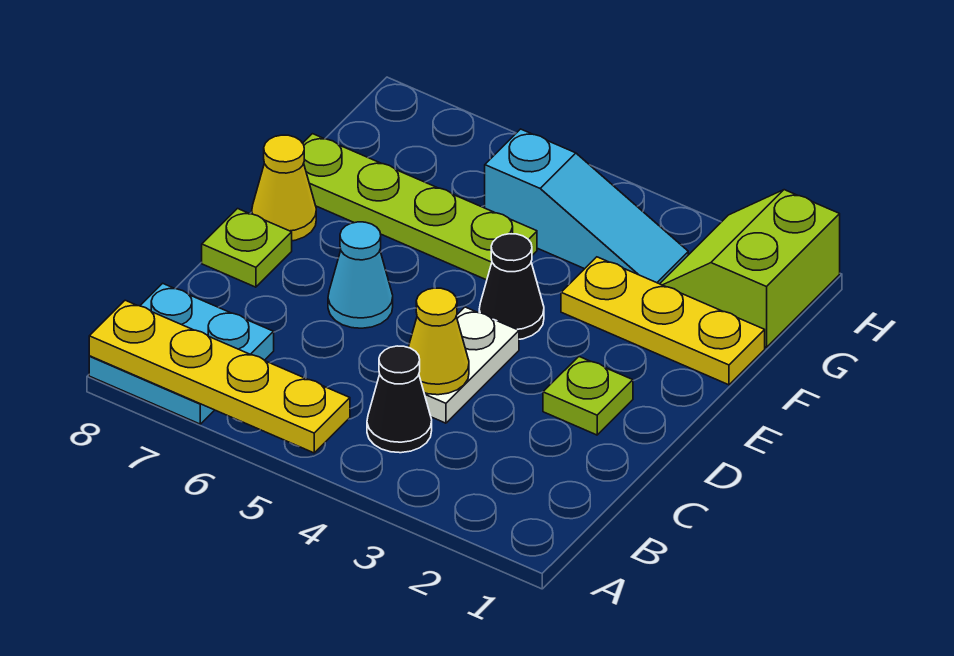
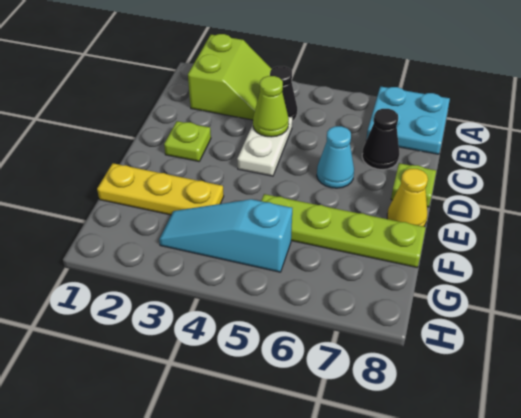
yellow plate A5:A8 level 2 -> none
yellow cone C4 level 2 -> lime cone C4 level 2
black cone E4 level 1 -> black cone C7 level 1
lime slope G1:H2 level 1 top 1 -> lime slope A2:B3 level 1 top 2

